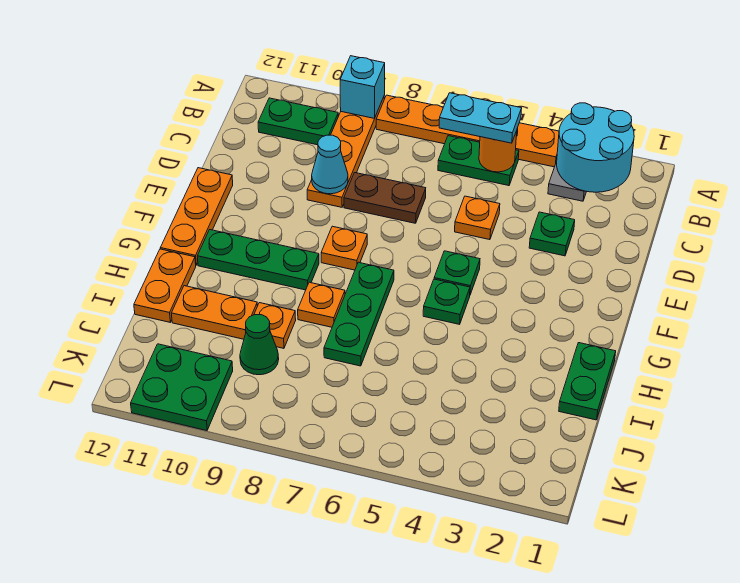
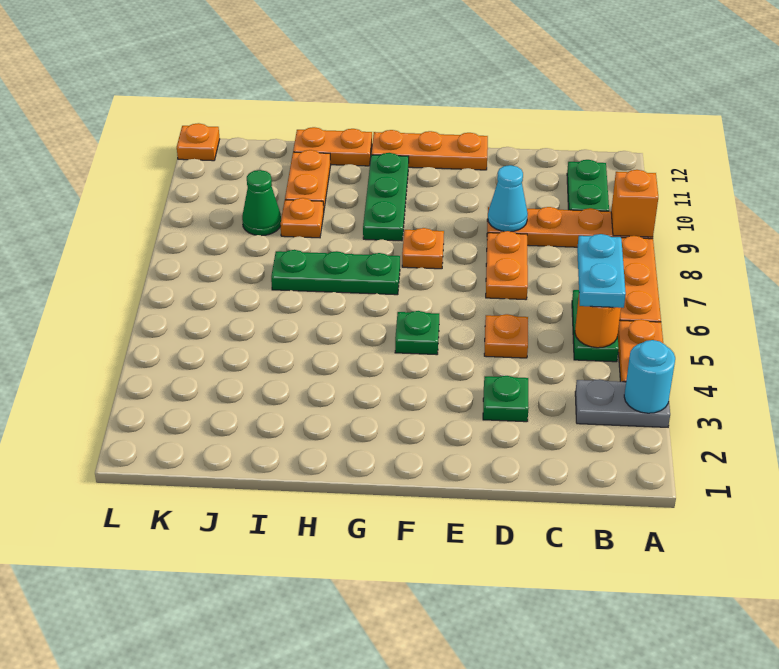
cyan round brick A2:B3 level 2 -> cyan round brick A3 level 2
cyan brick A9 level 2 -> orange brick A9 level 2
brown plate D7:D8 level 1 -> orange plate D7:D8 level 1
green plate G5 level 1 -> none
green plate H1:I1 level 1 -> none
orange plate H8 level 1 -> orange plate L12 level 1
green plate K10:L11 level 1 -> none

